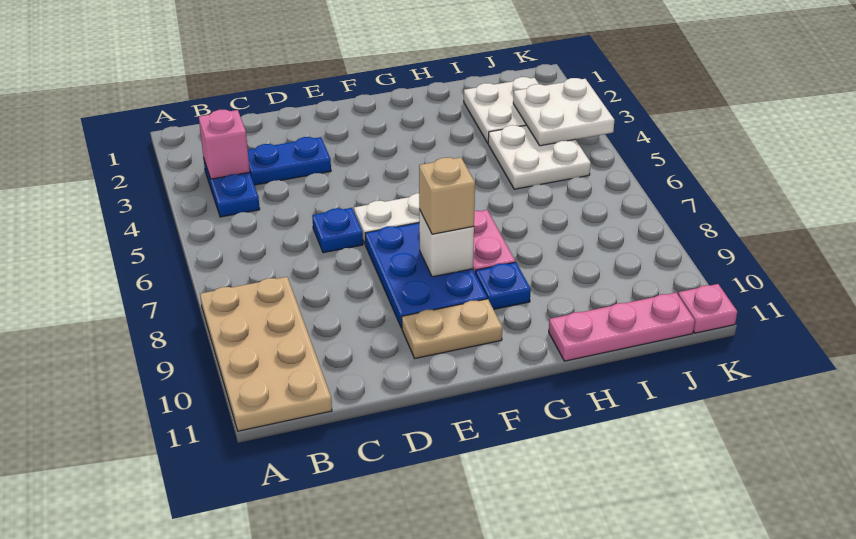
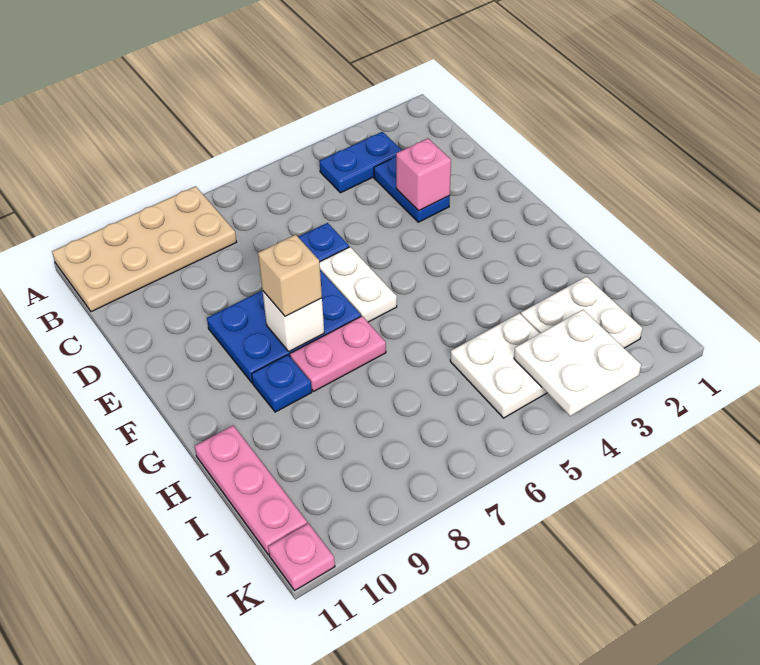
pink brick B3 level 2 -> pink brick D3 level 2
tan plate E10:F10 level 1 -> none

